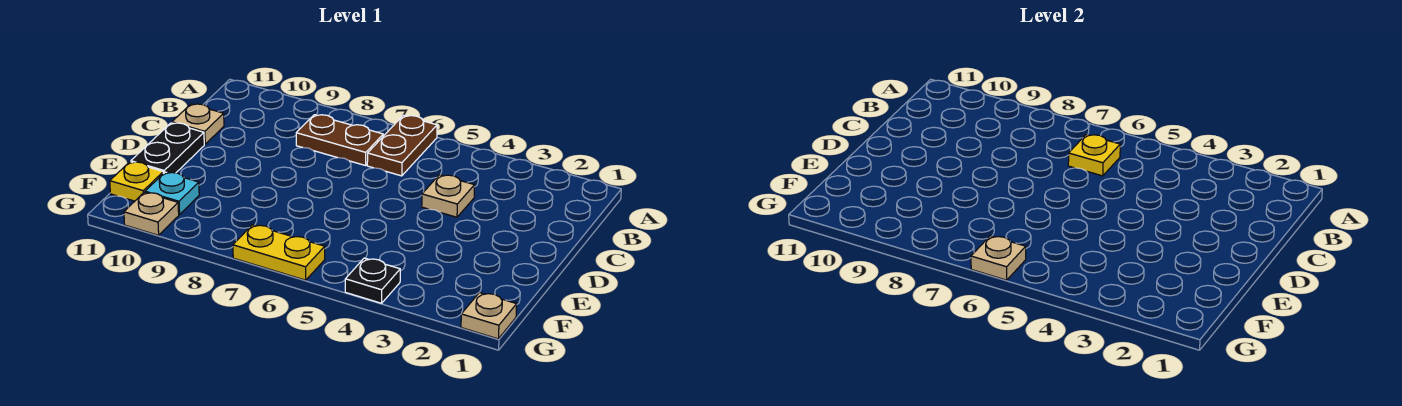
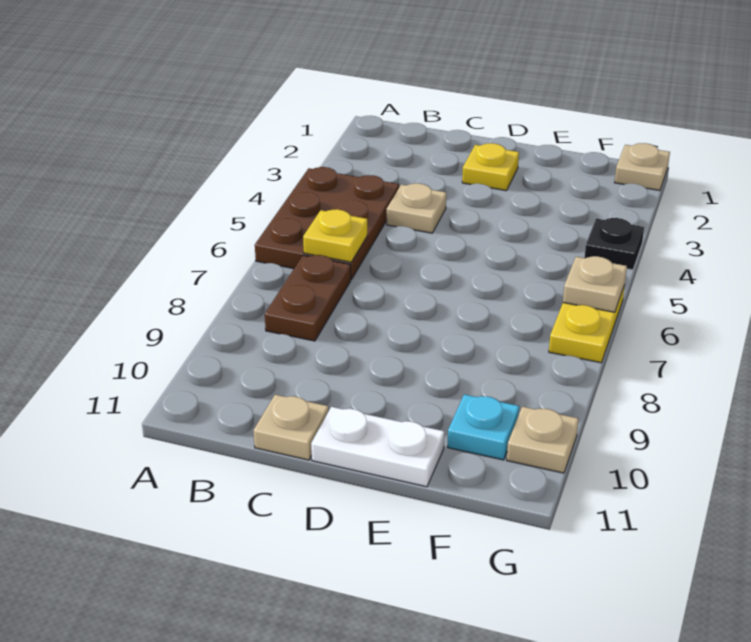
brown plate A6:B6 level 1 -> brown plate A4:B6 level 1
black plate D11:E11 level 1 -> white plate D11:E11 level 1
yellow plate F11 level 1 -> yellow plate D2 level 1

